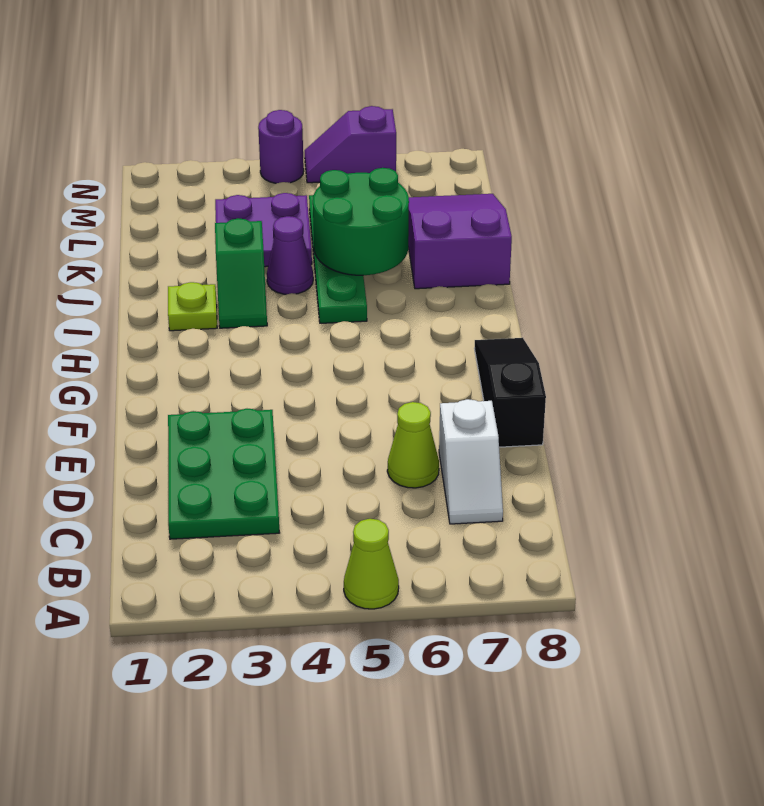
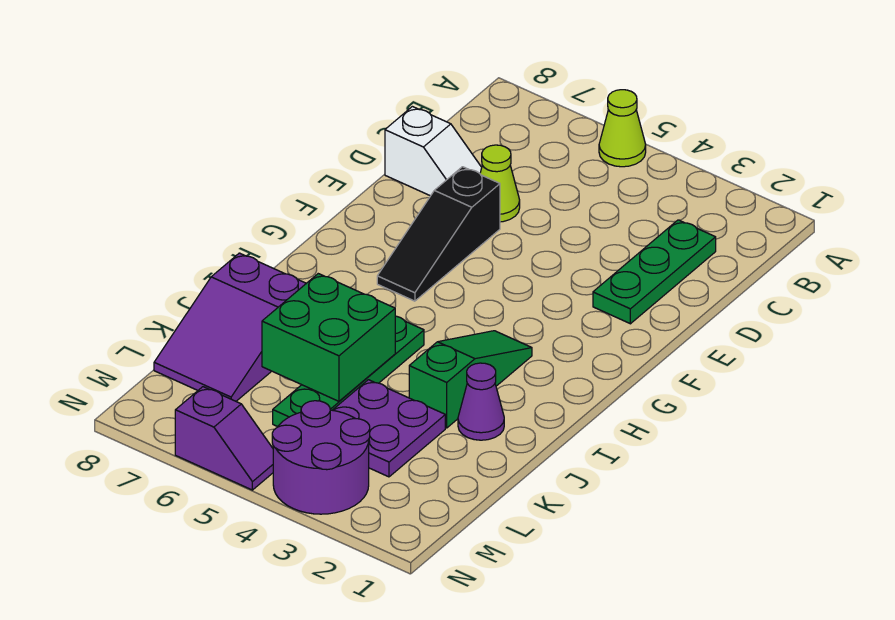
green plate C2:E3 level 1 -> green plate C2:E2 level 1
white slope C7:D7 level 1 top D -> white slope D7:D8 level 1 top 8
black slope E8:G8 level 1 top E -> black slope E6:G6 level 1 top E
lime plate I2 level 1 -> none
green slope I3:J3 level 1 top J -> green slope H3:J3 level 1 top J
purple cone J4 level 1 -> purple cone J2 level 1
green round brick J5:K6 level 2 -> green brick J5:K6 level 2
purple round brick N4 level 1 -> purple round brick M3:N4 level 1

